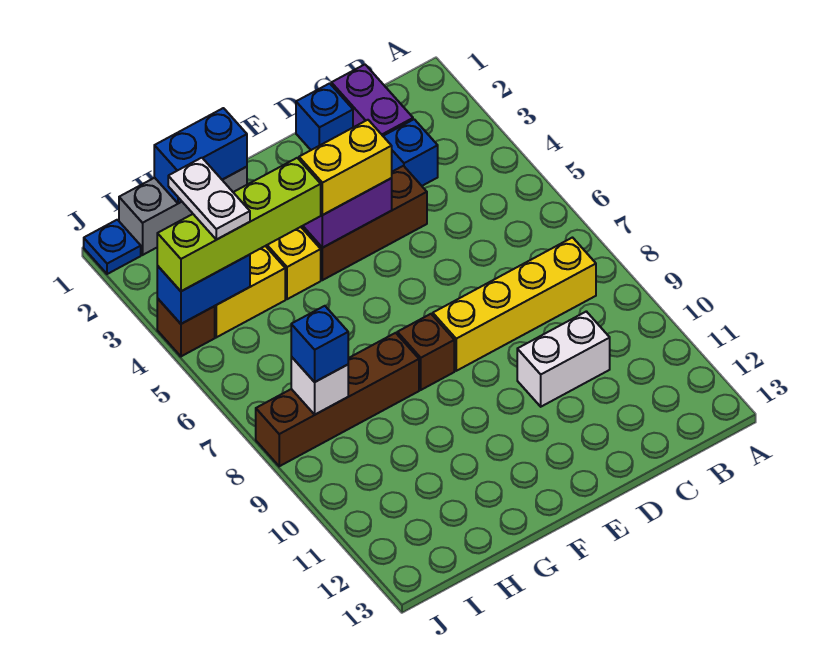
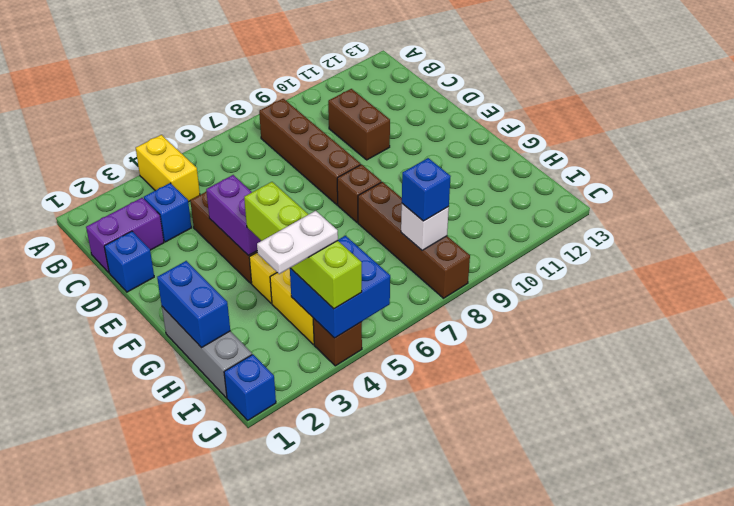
yellow brick B8:E8 level 1 -> brown brick B8:E8 level 1
white brick C10:D10 level 1 -> brown brick C10:D10 level 1
yellow brick E4:F4 level 3 -> yellow brick A4:B4 level 1
blue brick I4:J4 level 2 -> blue brick I4:J5 level 2
blue plate J1 level 1 -> blue brick J1 level 1

